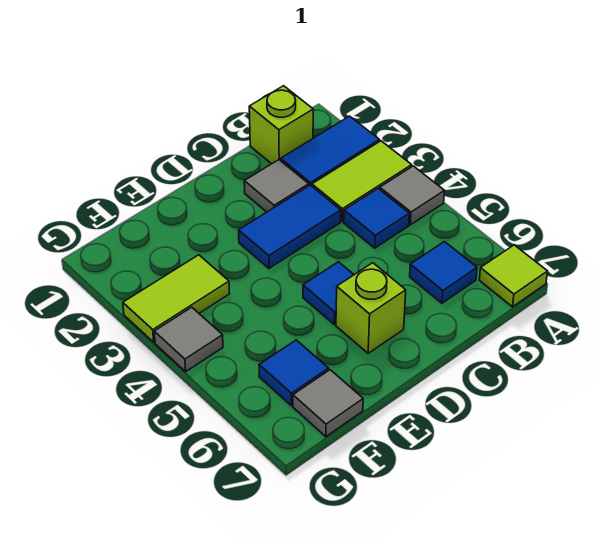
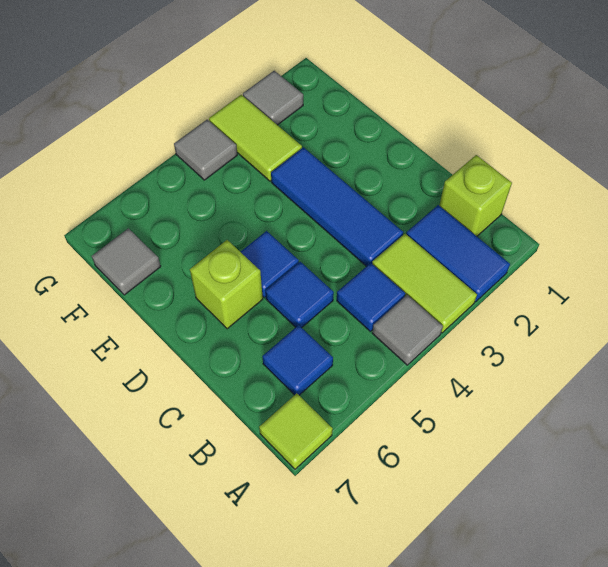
grey tile C2 level 1 -> grey tile G2 level 1
blue tile C3:D3 level 1 -> blue tile C3:E3 level 1
blue tile F6 level 1 -> blue tile C5 level 1

